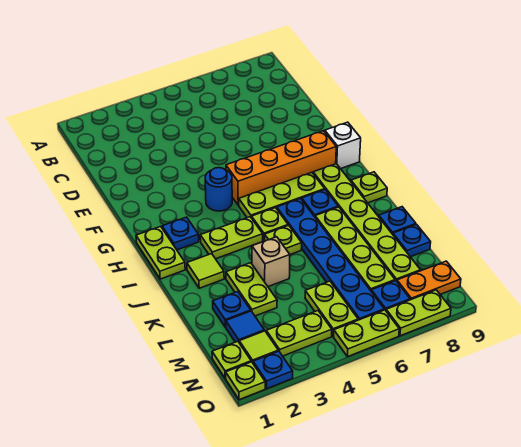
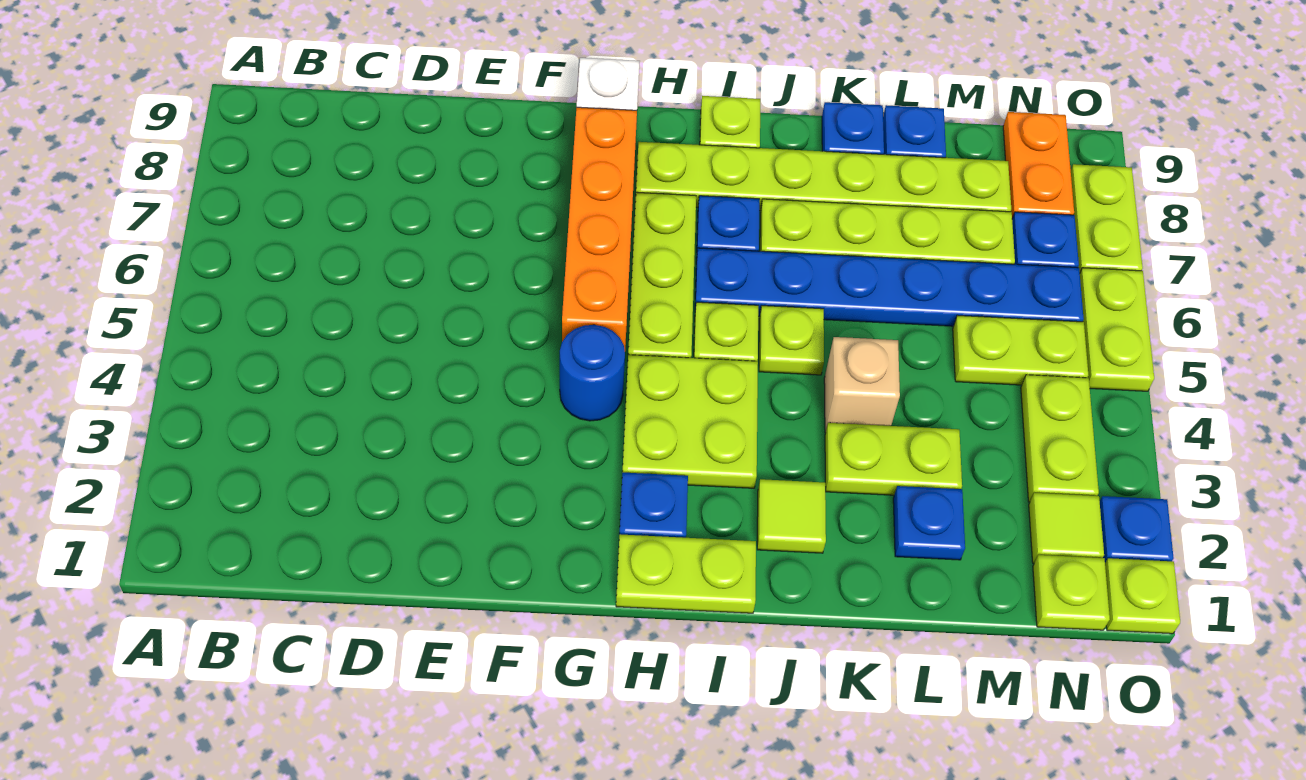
lime plate I3:I4 level 1 -> lime plate H3:I4 level 1
blue tile M2 level 1 -> none

